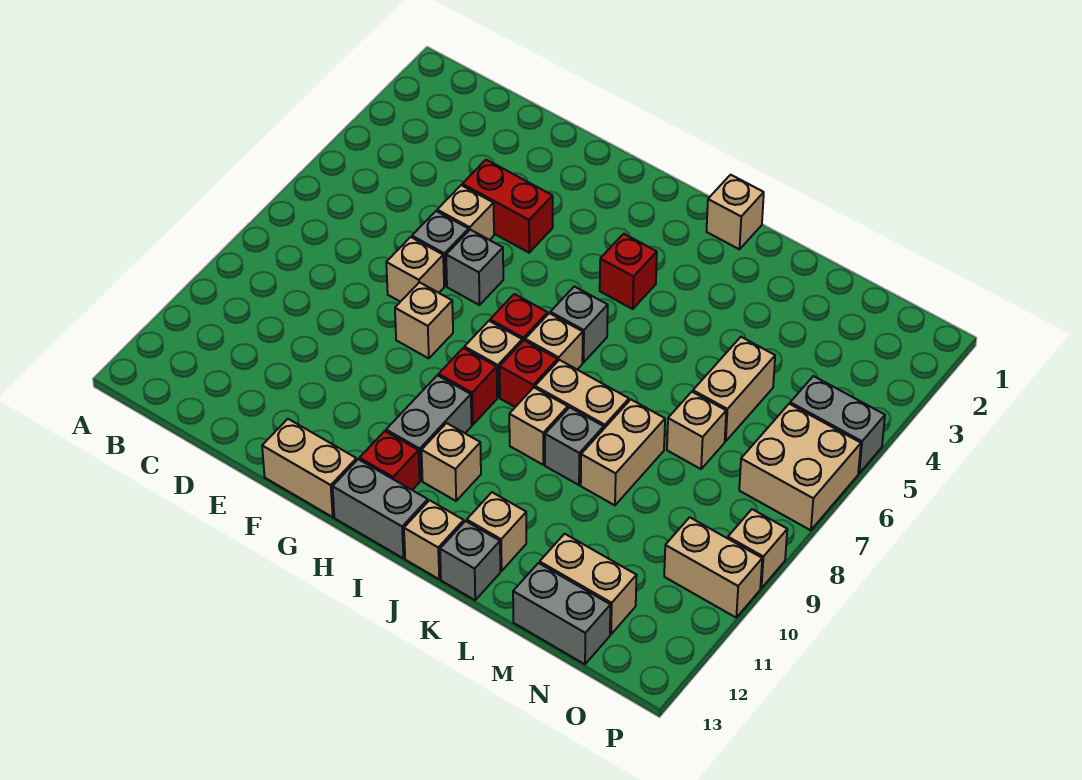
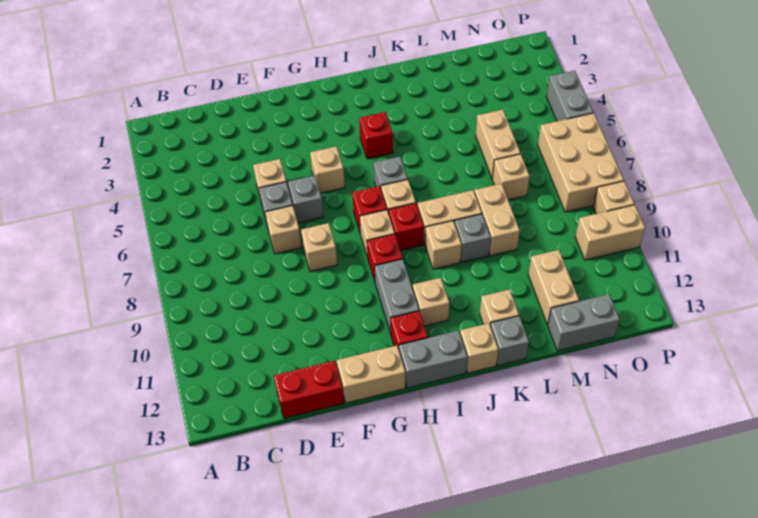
red brick E4:F4 level 1 -> red brick D13:E13 level 1
tan brick J1 level 1 -> tan brick G5 level 1
tan brick M12:N12 level 1 -> tan brick M11:M12 level 1
grey brick O5:P5 level 1 -> grey brick P4:P5 level 1
tan brick O6:P7 level 1 -> tan brick O6:P8 level 1

